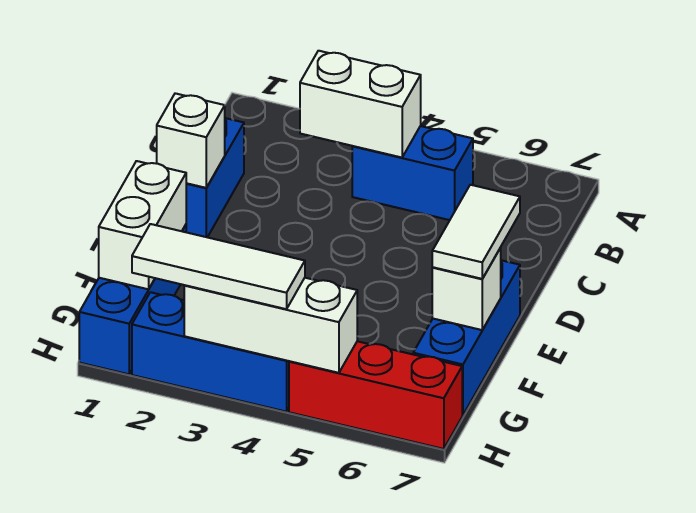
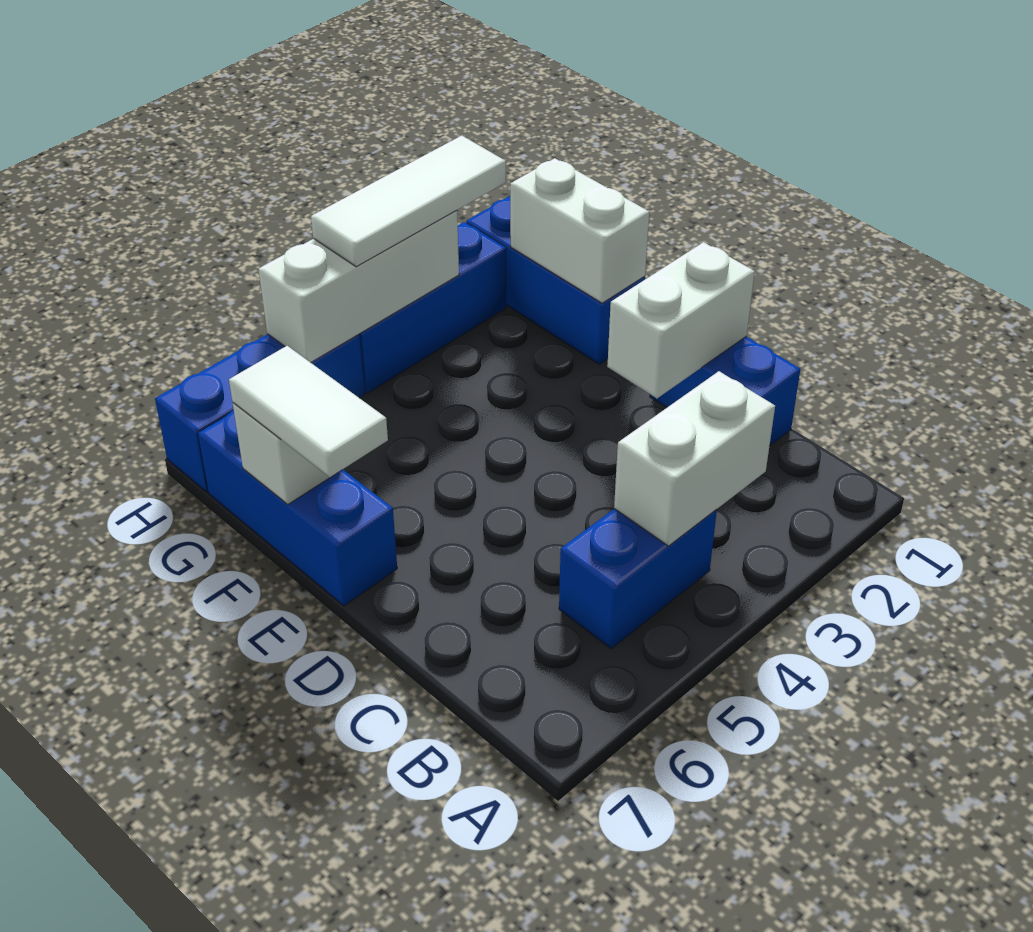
white brick D1 level 2 -> white brick D1:D2 level 2
red brick H5:H7 level 1 -> blue brick H5:H7 level 1

